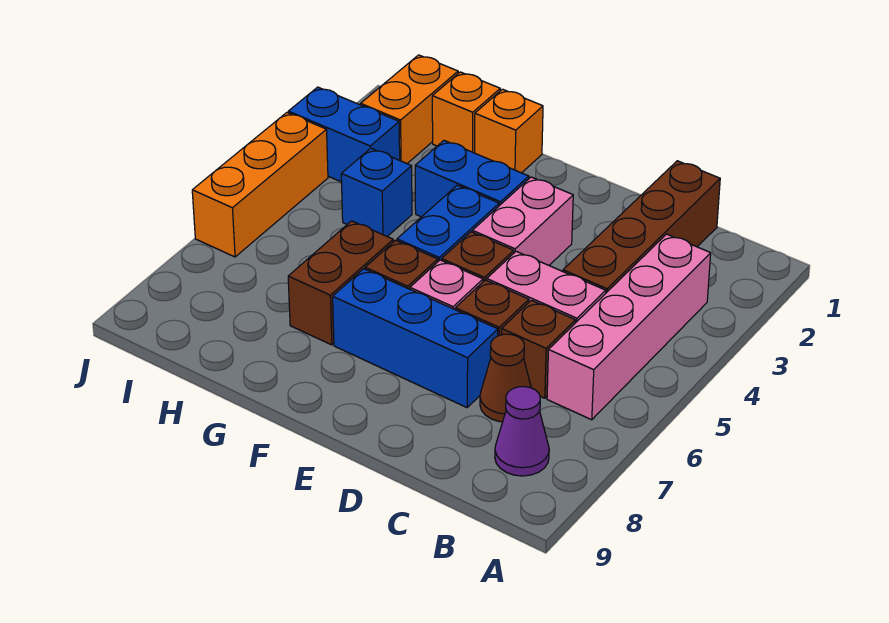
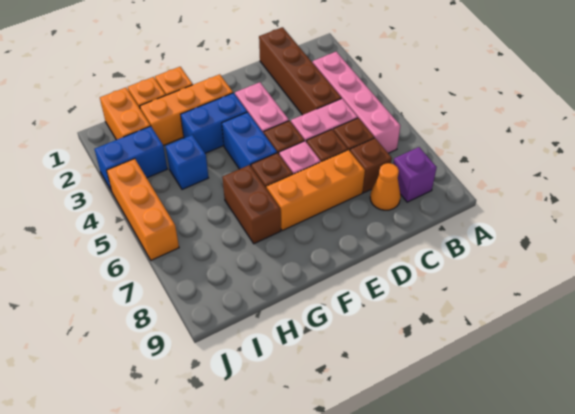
purple cone B8 level 1 -> purple brick B8 level 1
brown cone C7 level 1 -> brown brick C7 level 1
none -> orange cone C8 level 1
blue brick D7:F7 level 1 -> orange brick D7:F7 level 1
none -> orange brick F2:H2 level 1

